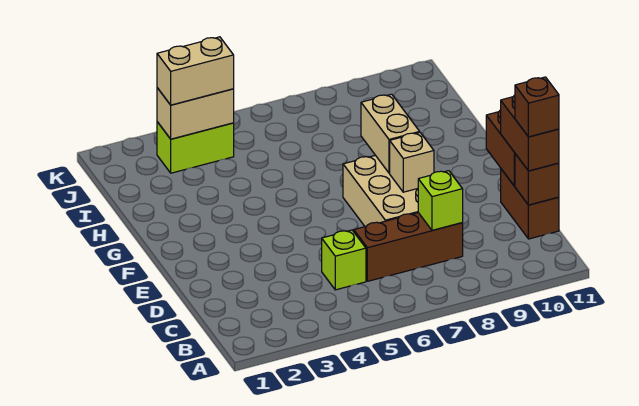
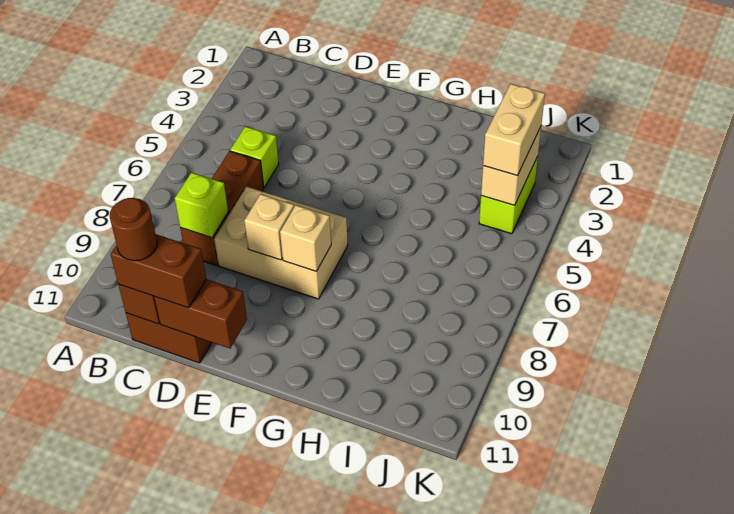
brown brick C11 level 4 -> brown round brick C11 level 4
tan brick F8:G8 level 2 -> tan brick F8 level 2

